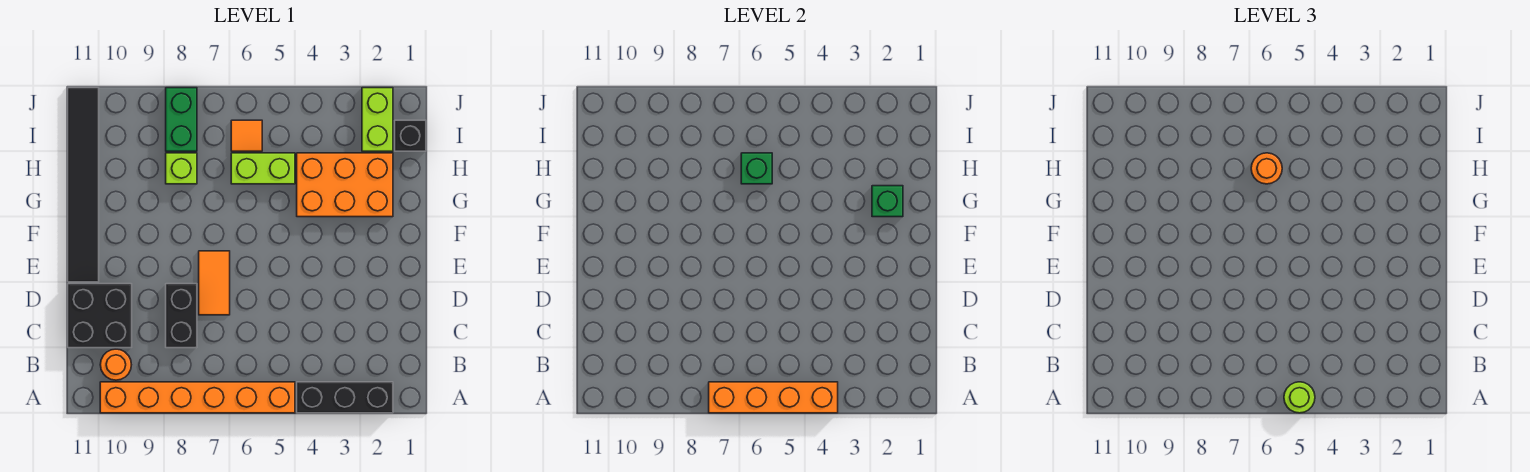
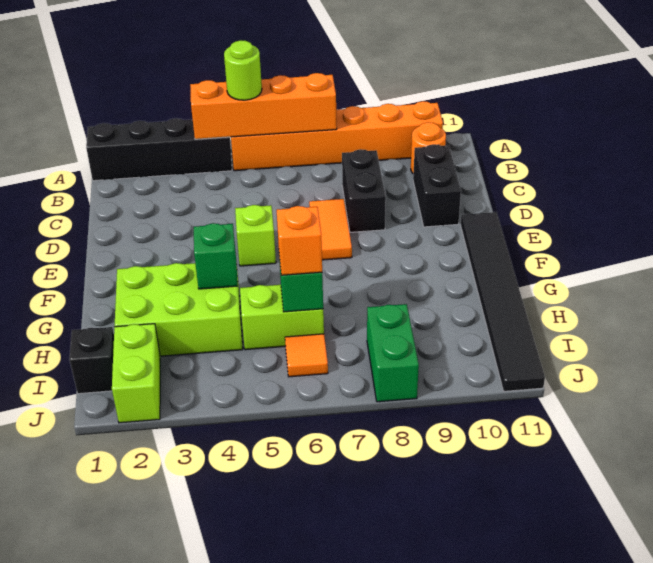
black brick A2:A4 level 1 -> black brick A1:A4 level 1
black brick C10:D11 level 1 -> black brick C10:D10 level 1
orange brick G2:H4 level 1 -> lime brick G2:H4 level 1
green brick G2 level 2 -> green brick G4 level 2
orange round brick H6 level 3 -> orange brick H6 level 3
lime brick H8 level 1 -> lime brick E5 level 1

